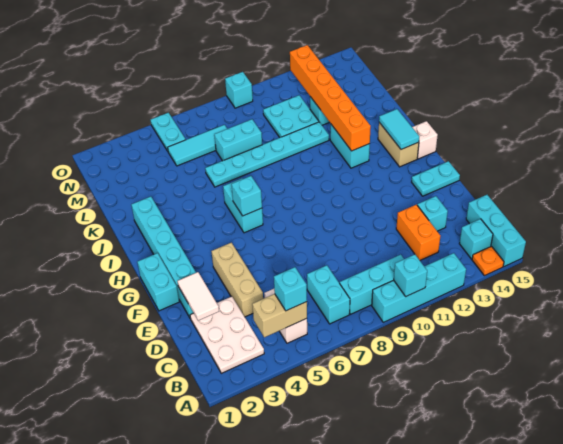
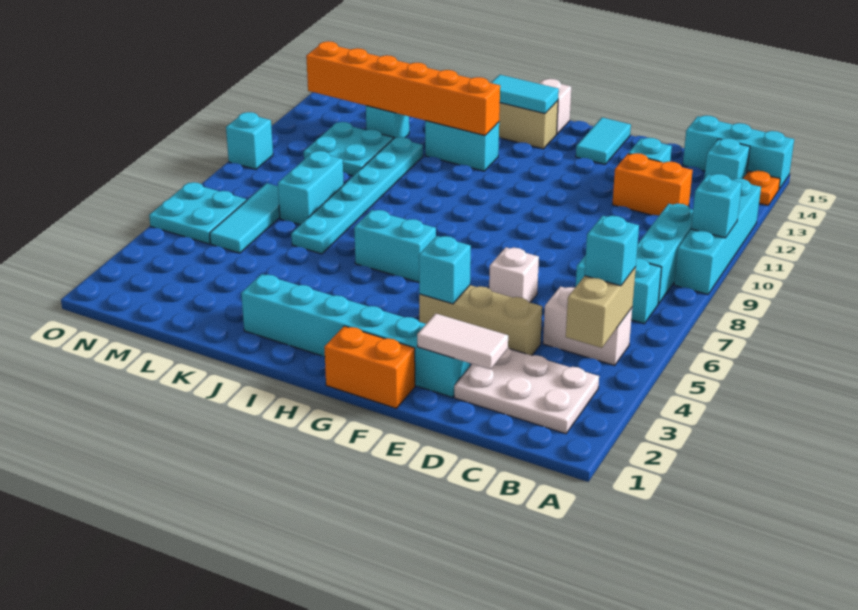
none -> white brick E6 level 1
cyan brick F1:G1 level 1 -> orange brick F1:G1 level 1
cyan plate F14:F15 level 1 -> cyan tile F14:F15 level 1
cyan brick H6 level 2 -> cyan brick F4 level 2
cyan plate N5:O5 level 1 -> cyan plate N5:O6 level 1

